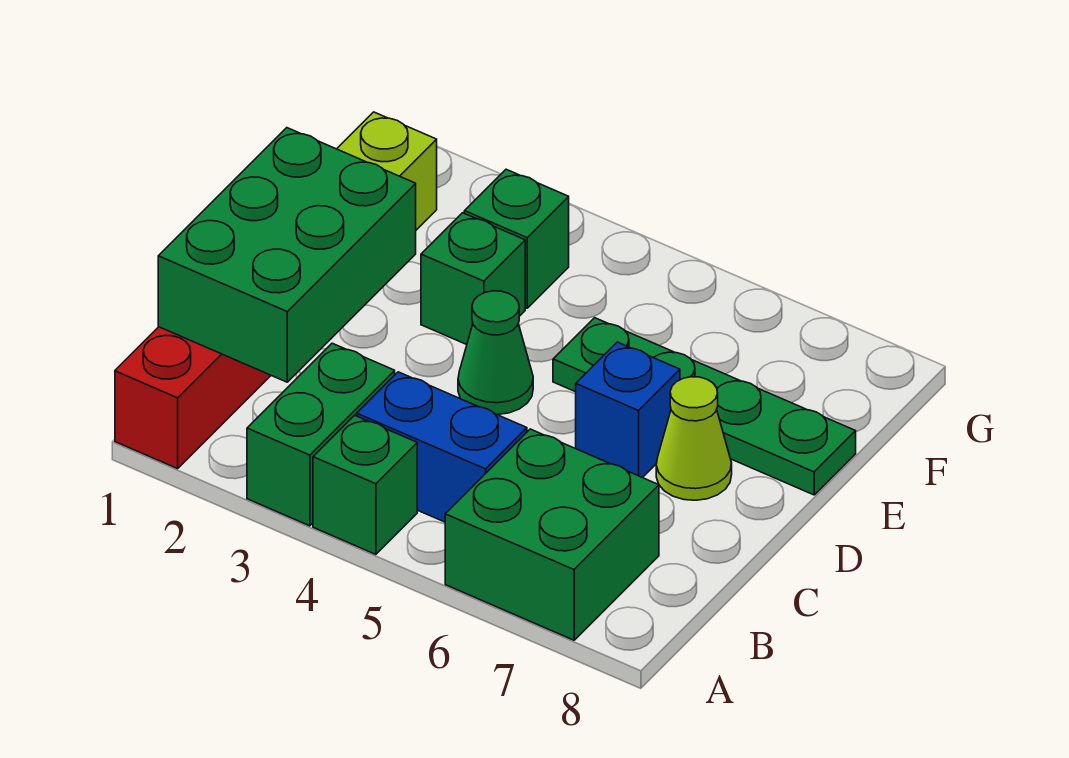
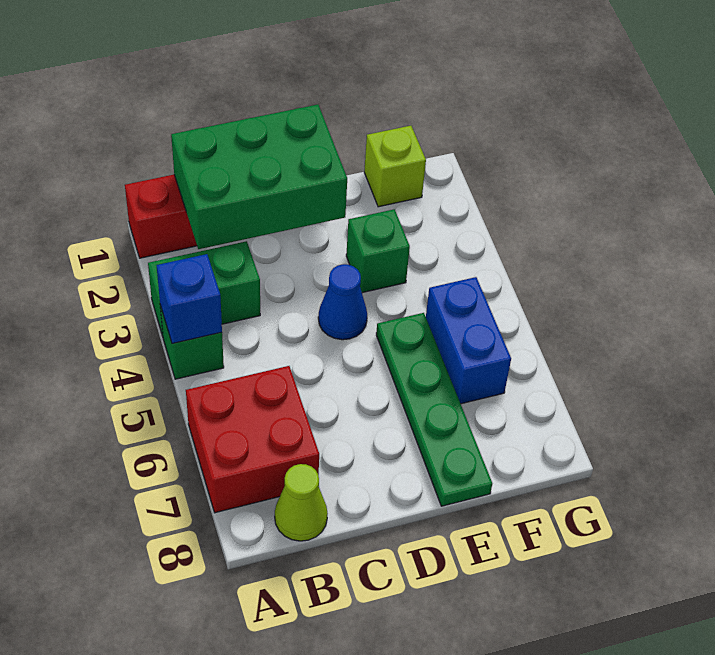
green brick A6:B7 level 1 -> red brick A6:B7 level 1
blue brick B4:B5 level 1 -> blue brick F5:F6 level 1
green cone D4 level 1 -> blue cone D4 level 1
blue brick D6 level 1 -> blue brick A4 level 2
lime cone D7 level 1 -> lime cone B8 level 1
green brick F3 level 1 -> none

